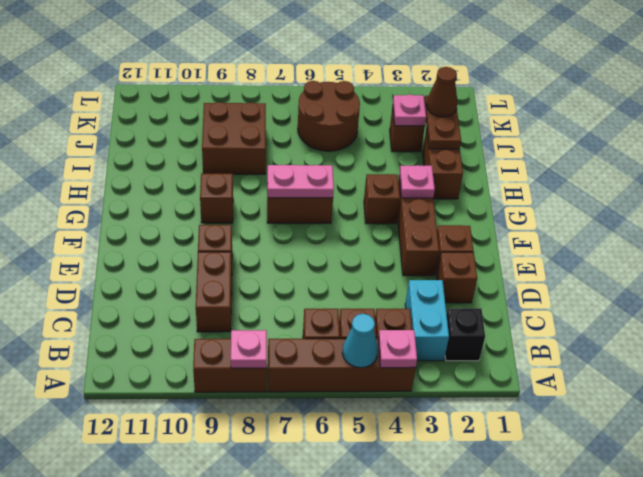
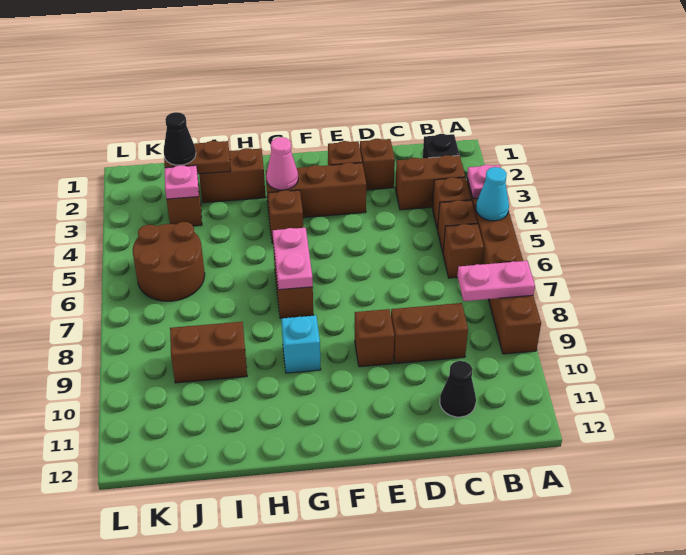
pink plate A8 level 2 -> pink plate A8:B8 level 2
cyan brick B3:C3 level 1 -> brown brick B3:C3 level 1
none -> black cone C11 level 1
pink plate G3 level 2 -> pink cone G3 level 2
brown brick G9 level 1 -> cyan brick G9 level 1
brown brick I8:J9 level 1 -> brown brick I9:J9 level 1
brown cone J2 level 3 -> black cone J2 level 3

